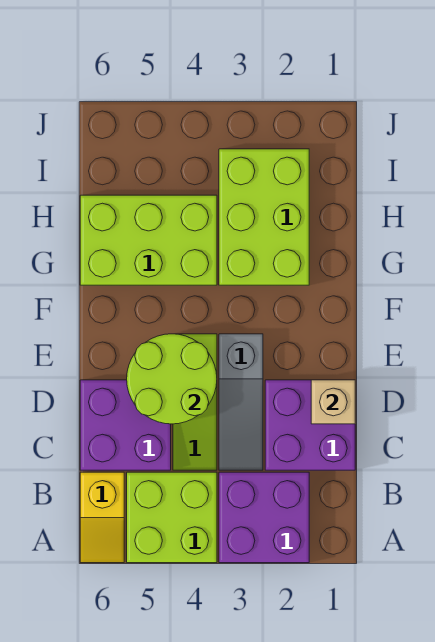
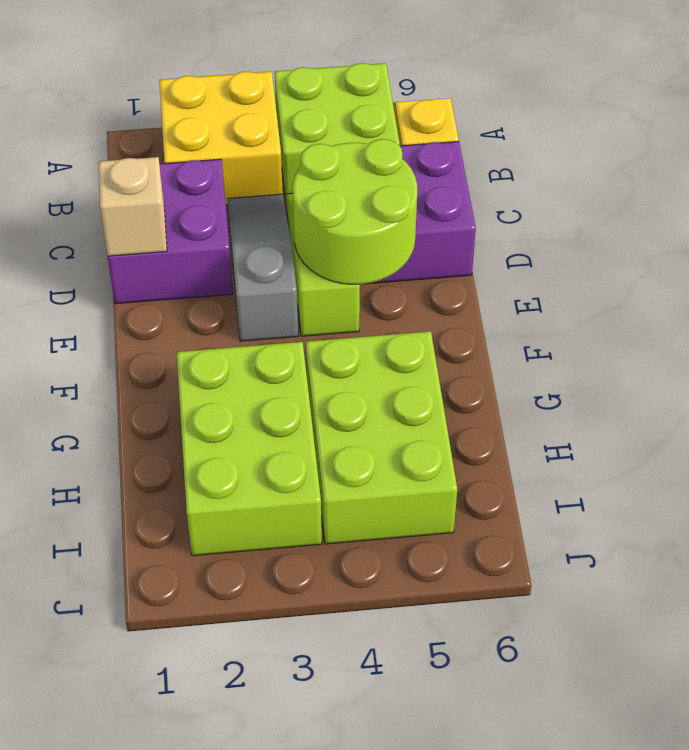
purple brick A2:B3 level 1 -> yellow brick A2:B3 level 1
lime brick G4:H6 level 1 -> lime brick G4:I5 level 1

